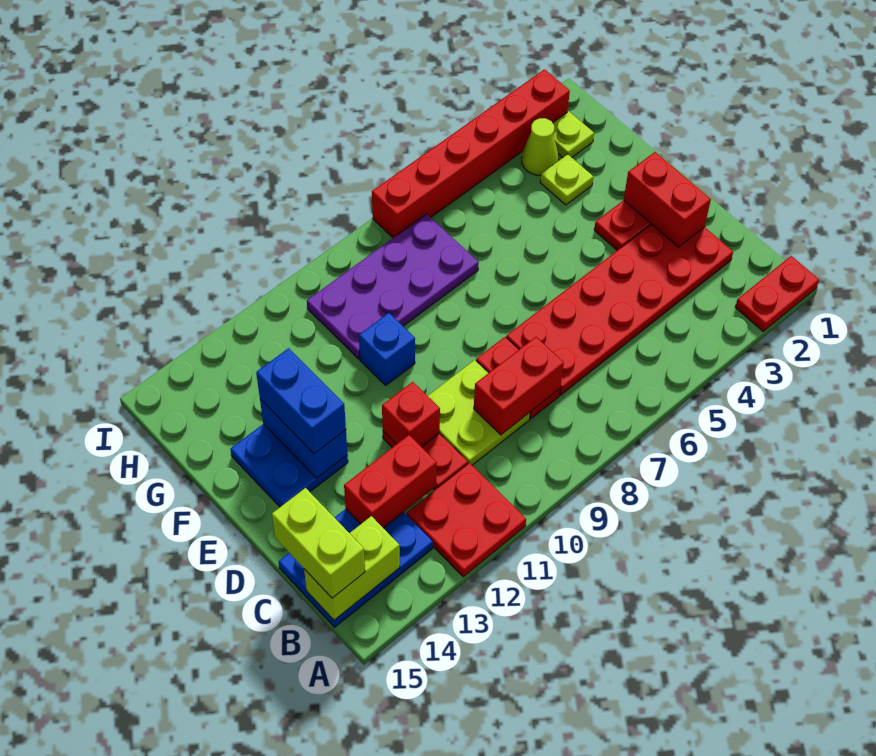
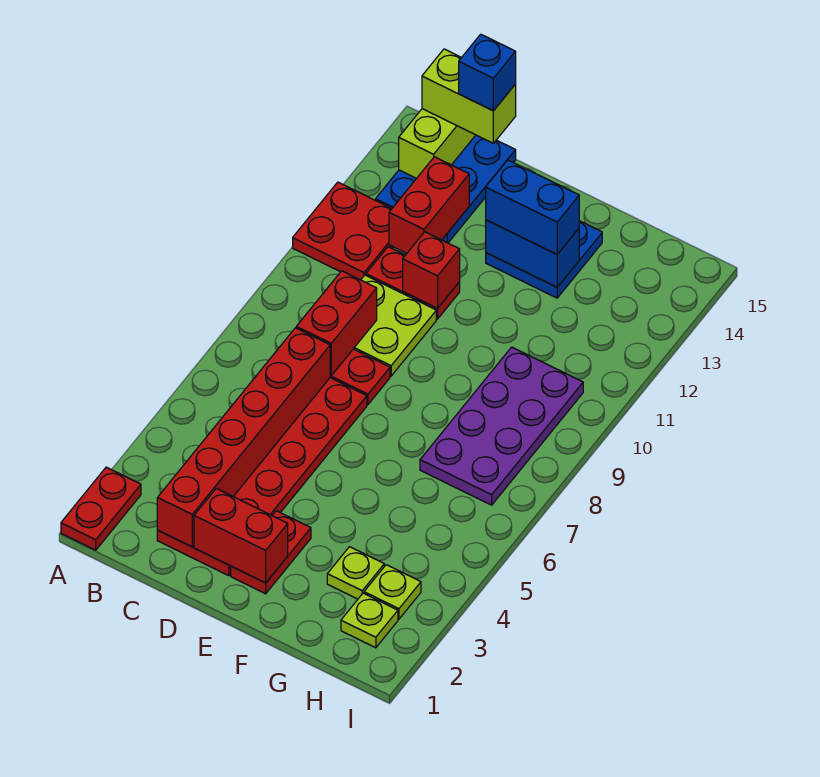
blue brick F10 level 1 -> blue brick C15 level 4
lime cone H3 level 1 -> lime plate H3 level 1
red brick I2:I7 level 1 -> red brick C2:C7 level 2

